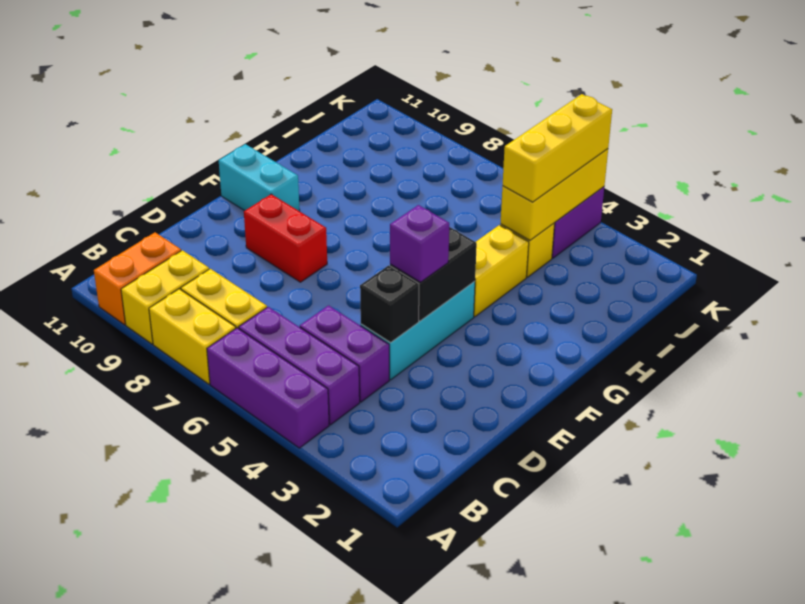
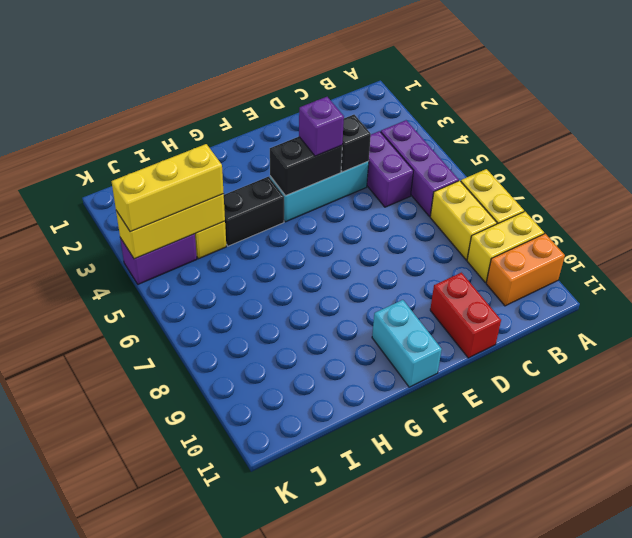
purple brick A4:A6 level 1 -> none
red brick E8:E9 level 1 -> red brick D10:D11 level 1
yellow brick G4:H4 level 1 -> black brick G4:H4 level 1

